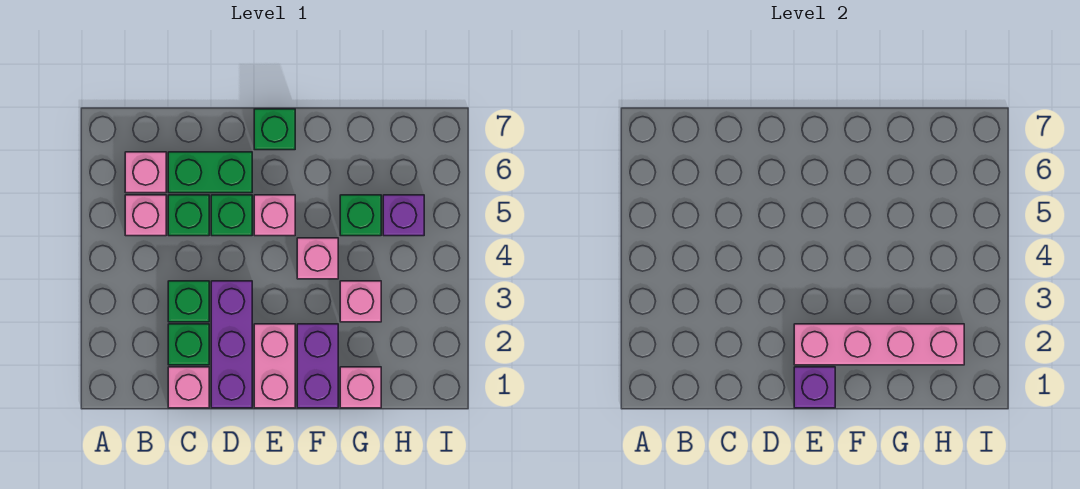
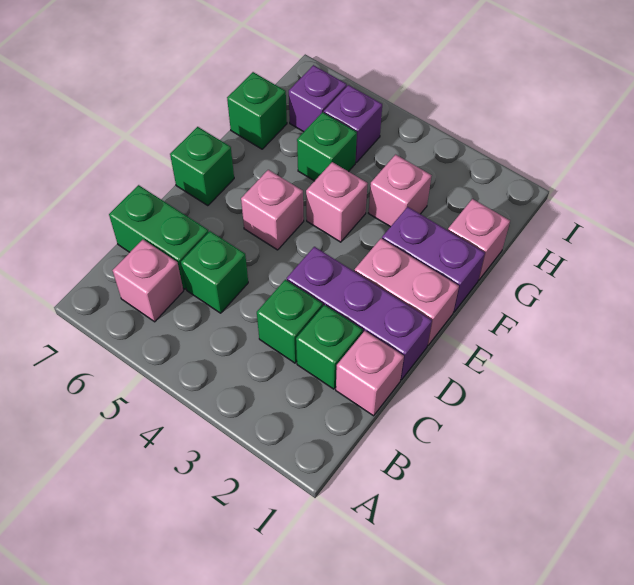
pink brick B5 level 1 -> none
green brick C6:D6 level 1 -> green brick C6:C7 level 1
green brick D5 level 1 -> green brick G7 level 1
purple brick E1 level 2 -> purple brick H6 level 1
pink brick E2:H2 level 2 -> none

